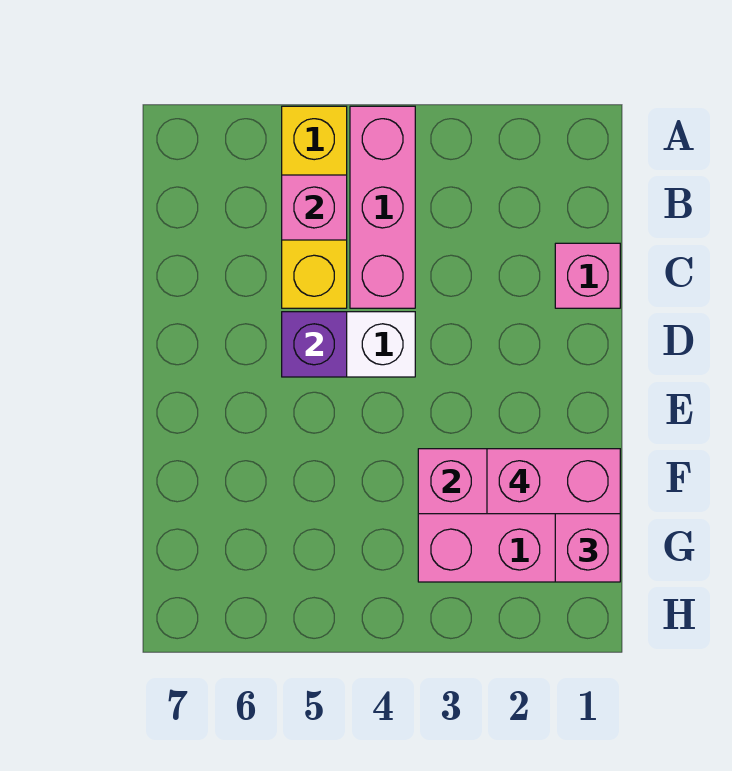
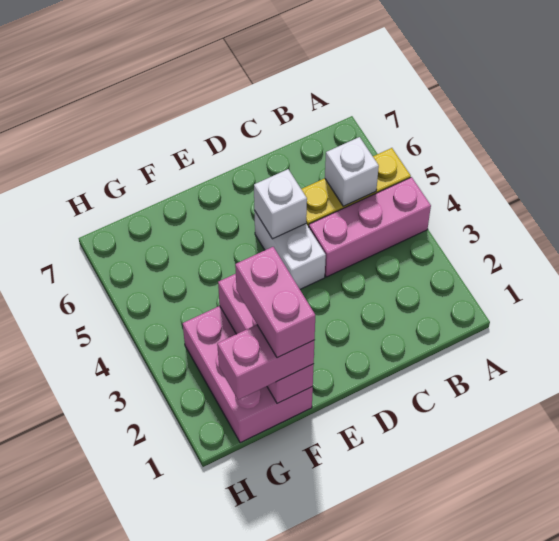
pink brick B5 level 2 -> white brick B5 level 2
pink brick C1 level 1 -> none
purple brick D5 level 2 -> white brick D5 level 2

